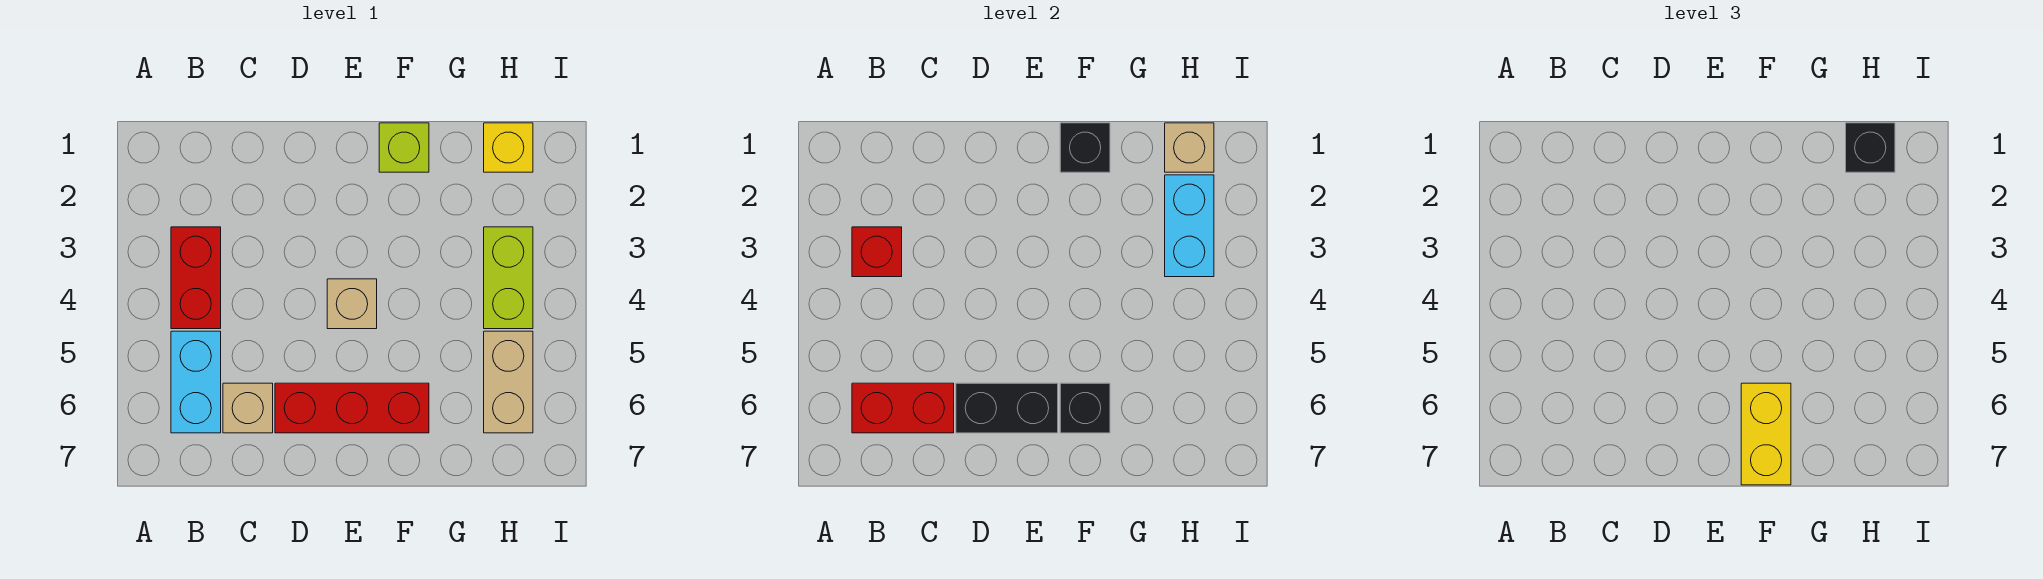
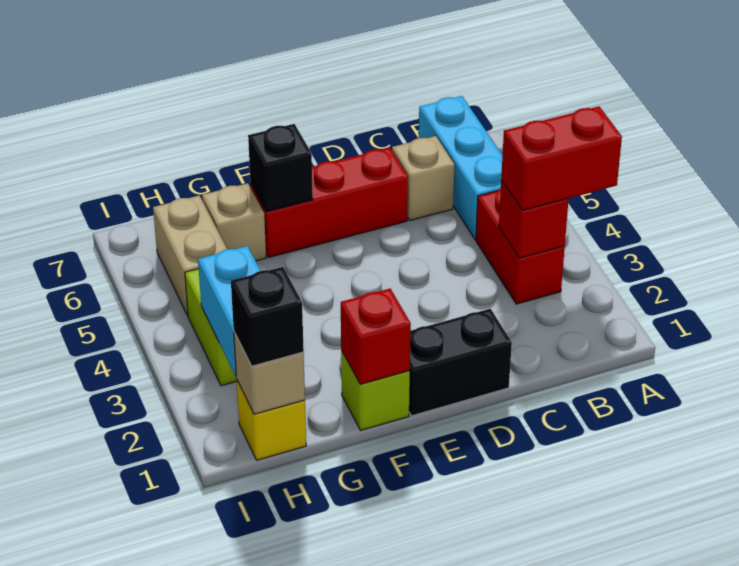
cyan brick B5:B6 level 1 -> cyan brick B5:B7 level 1
red brick B6:C6 level 2 -> red brick A3:B3 level 3
black brick D6:E6 level 2 -> black brick D1:E1 level 1
tan brick E4 level 1 -> tan brick G6 level 1
black brick F1 level 2 -> red brick F1 level 2
yellow brick F6:F7 level 3 -> none

